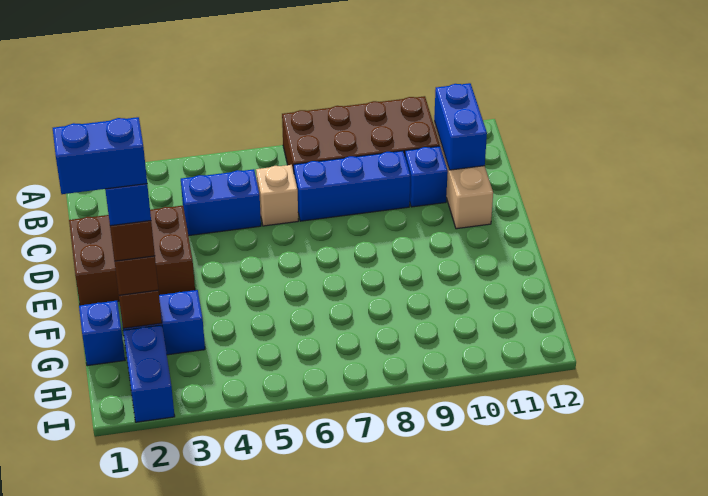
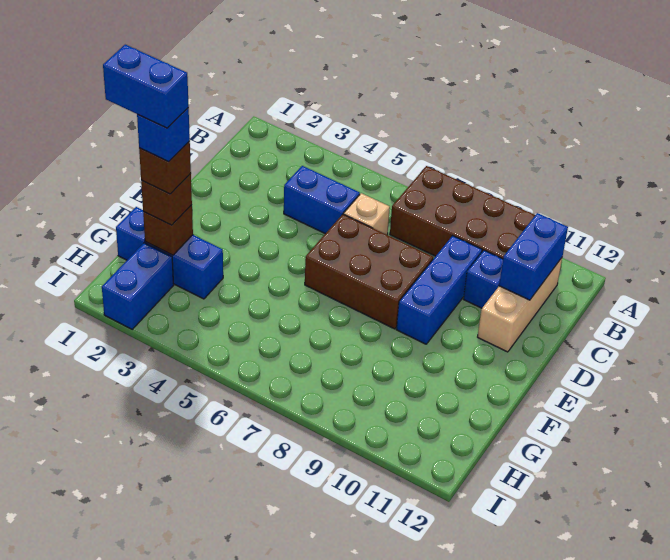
blue brick C7:C9 level 1 -> blue brick C9:E9 level 1
brown brick D1:E3 level 1 -> brown brick D6:E8 level 1

